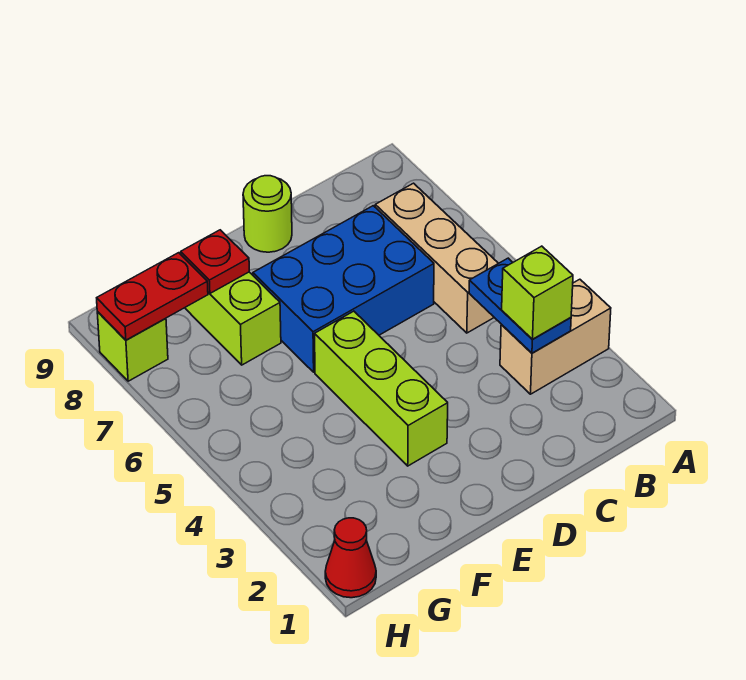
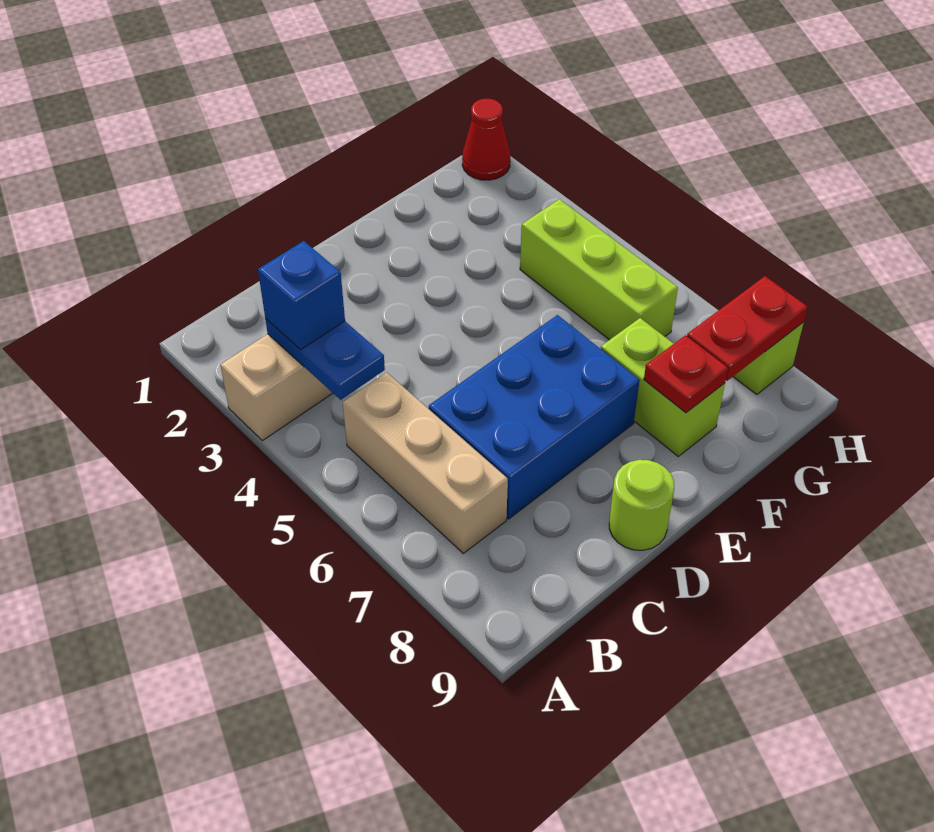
lime brick B3 level 3 -> blue brick B3 level 3
lime brick E3:E5 level 1 -> lime brick G4:G6 level 1

